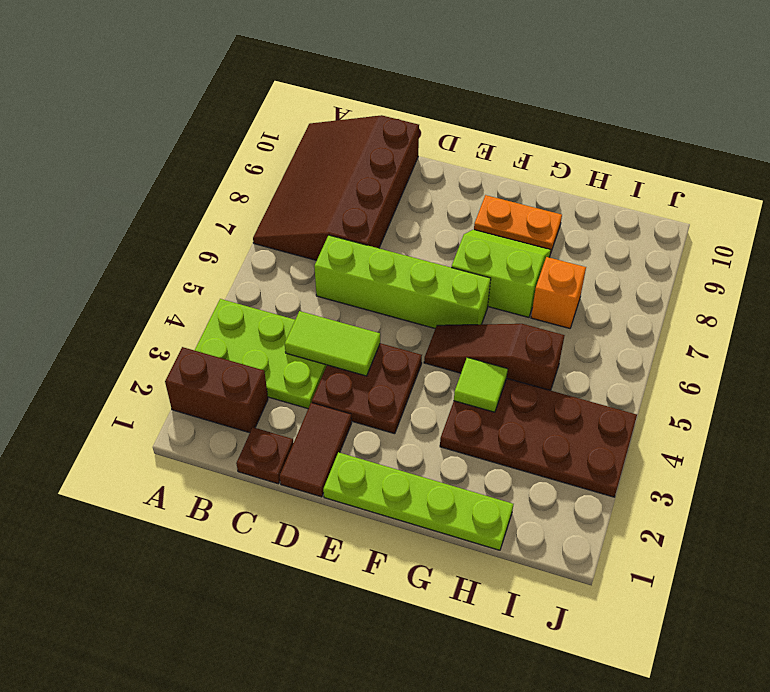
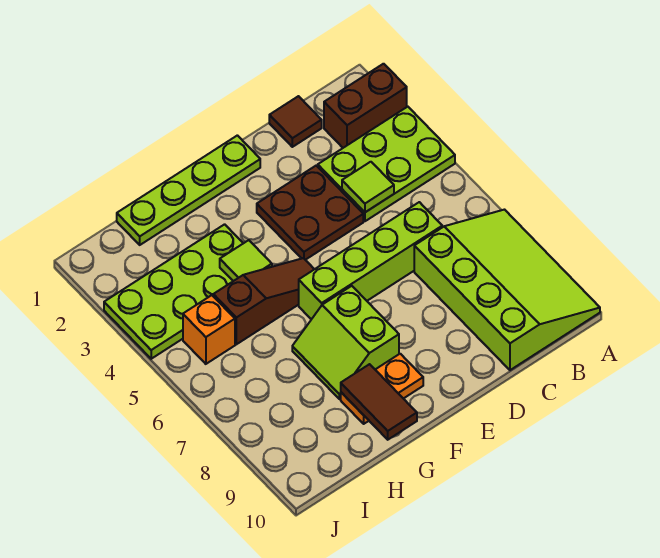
brown slope A7:C10 level 1 top C -> lime slope A7:C10 level 1 top C
brown plate C1 level 1 -> brown tile C1 level 1
lime tile C4:D4 level 2 -> lime tile C4 level 2
brown tile D1:D2 level 1 -> brown tile G9:G10 level 2
lime slope F7:G8 level 1 top 7 -> lime slope F7:G8 level 1 top F
brown plate G3:J4 level 1 -> lime plate G3:J4 level 1
orange brick H7 level 1 -> orange brick I5 level 1

